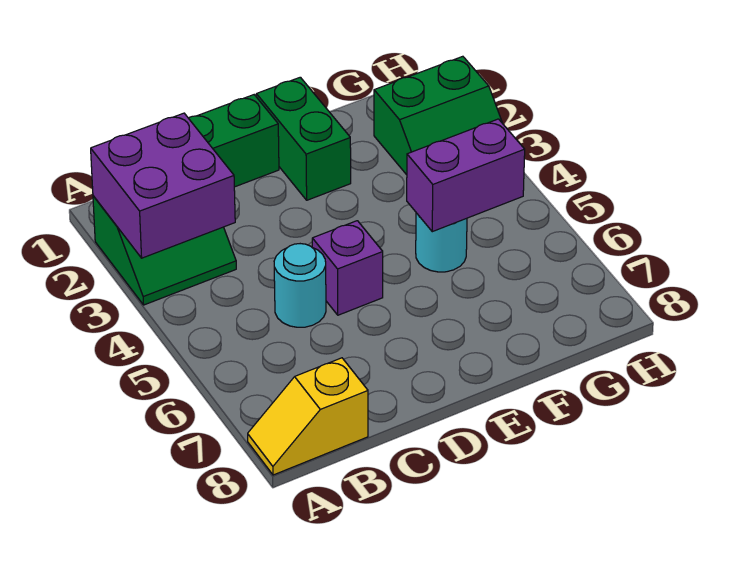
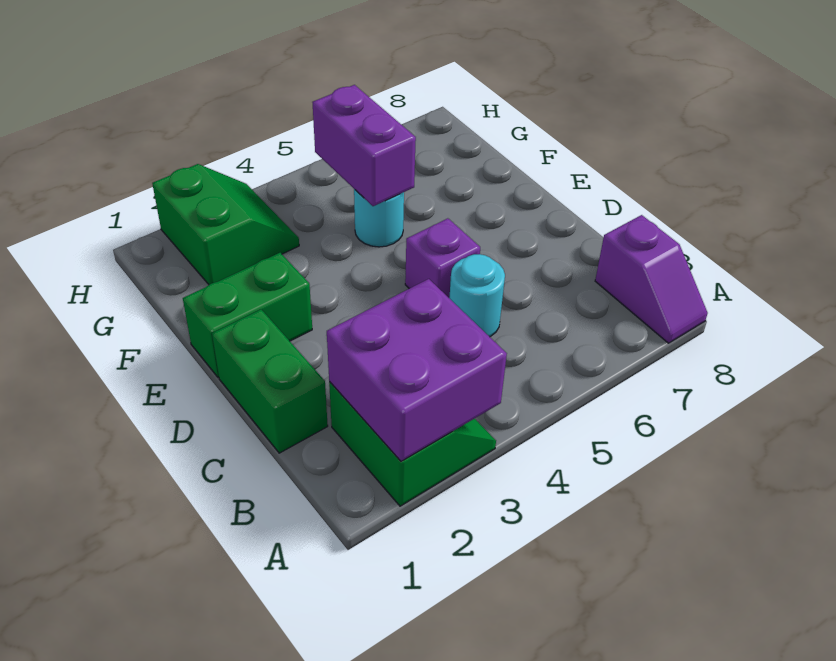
yellow slope A8:B8 level 1 top B -> purple slope A8:B8 level 1 top B

